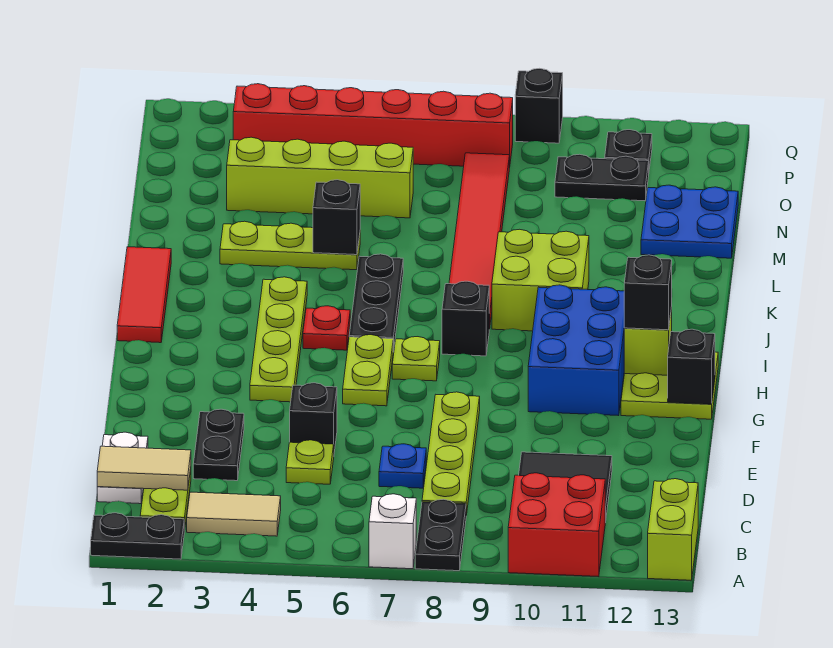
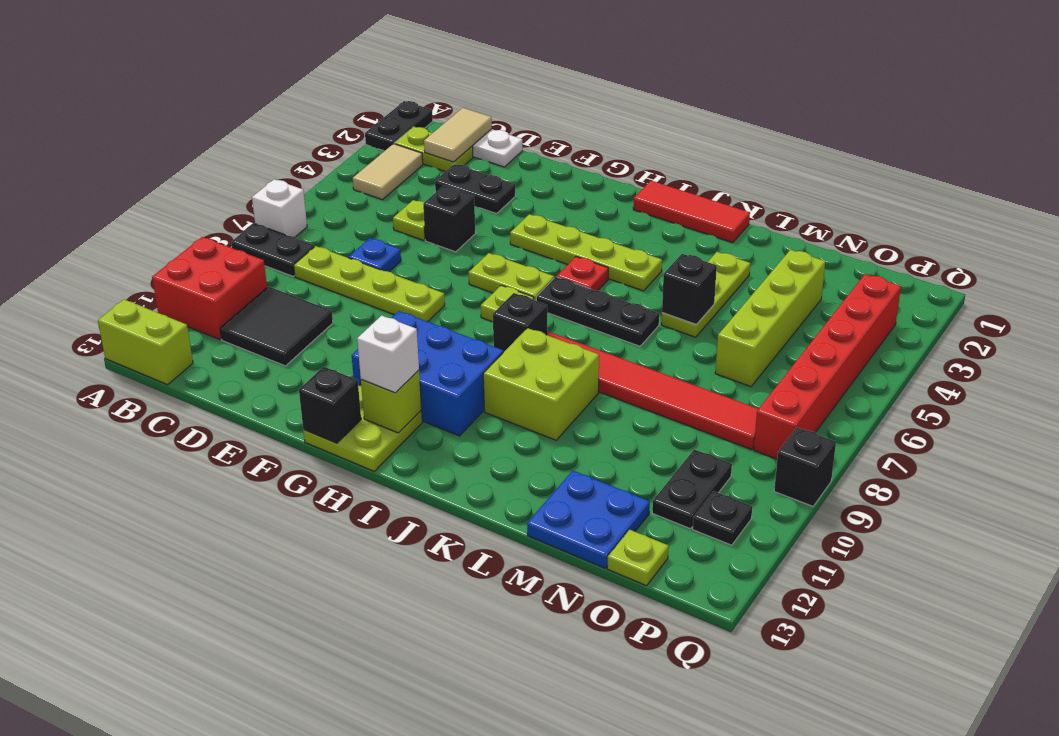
black brick H12 level 3 -> white brick H12 level 3
none -> lime plate O13 level 1

